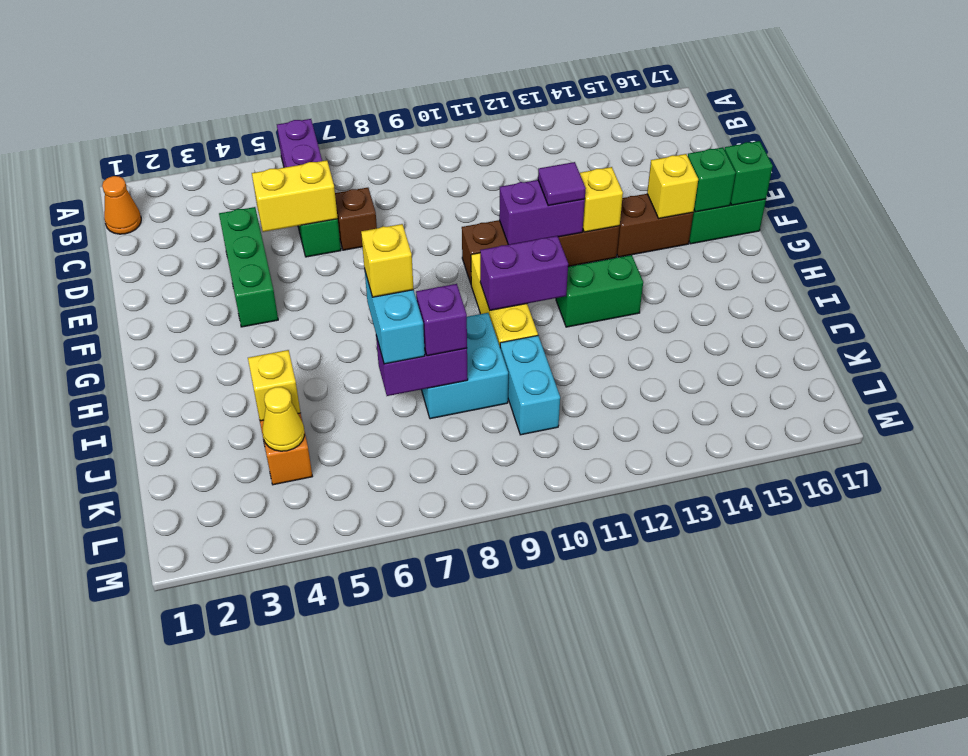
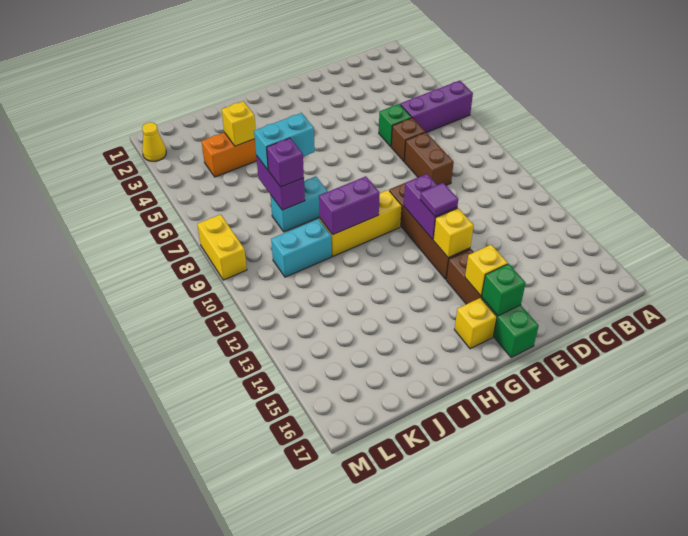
orange cone B1 level 1 -> none
green brick D4:F4 level 1 -> none
yellow brick D5:D6 level 2 -> yellow brick M8:M9 level 1
none -> brown brick D8:D9 level 1
green brick F17 level 2 -> none
purple brick H10:H11 level 2 -> purple brick H10:I10 level 2
green brick H12:H13 level 1 -> none
yellow brick I7 level 4 -> yellow brick G16 level 1
cyan brick I8:J9 level 1 -> cyan brick I8:J8 level 1
yellow cone K4 level 2 -> yellow cone M2 level 1

